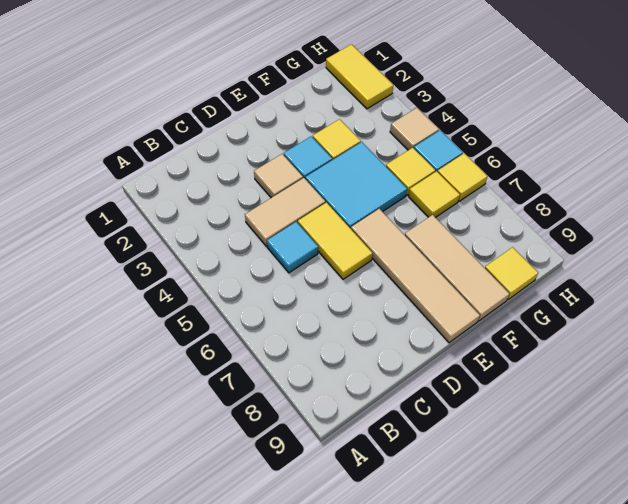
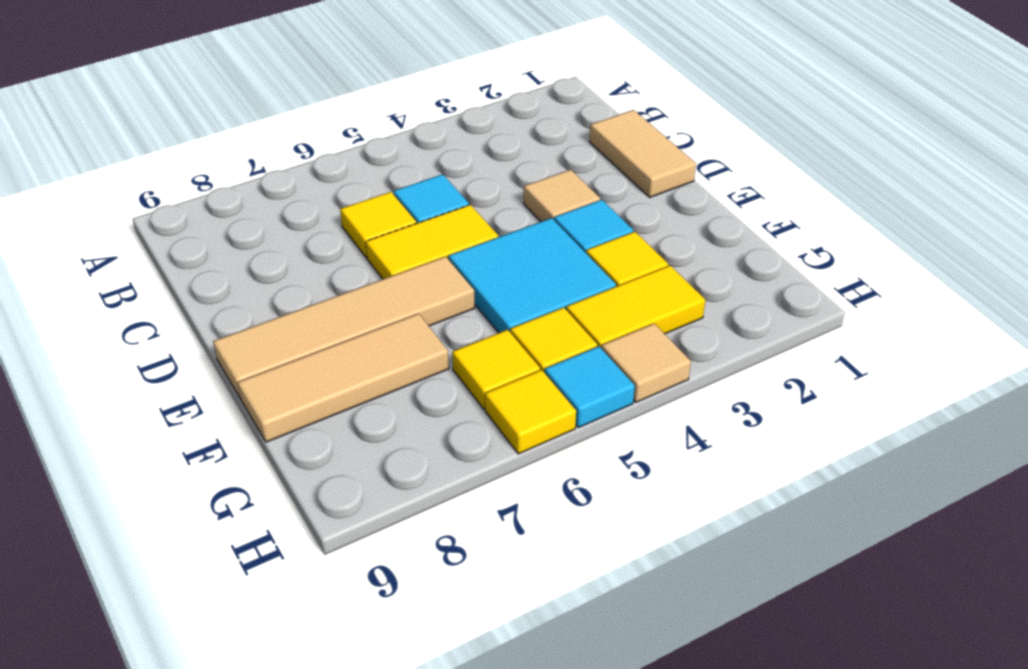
tan tile C4:D4 level 1 -> tan tile C1:D1 level 1
yellow tile G9 level 1 -> yellow tile C6 level 1
yellow tile H1:H2 level 1 -> yellow tile G3:G4 level 1

